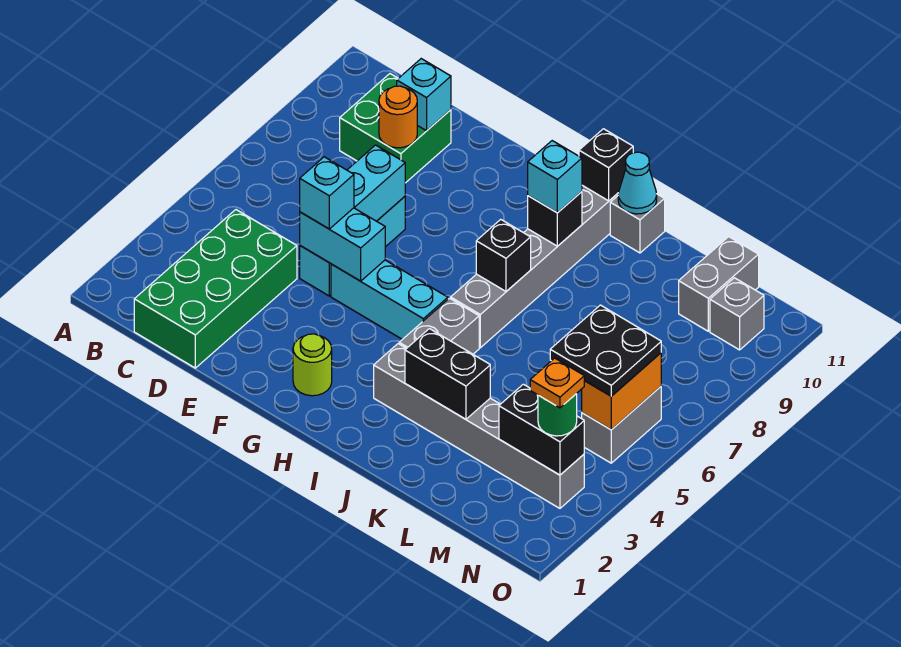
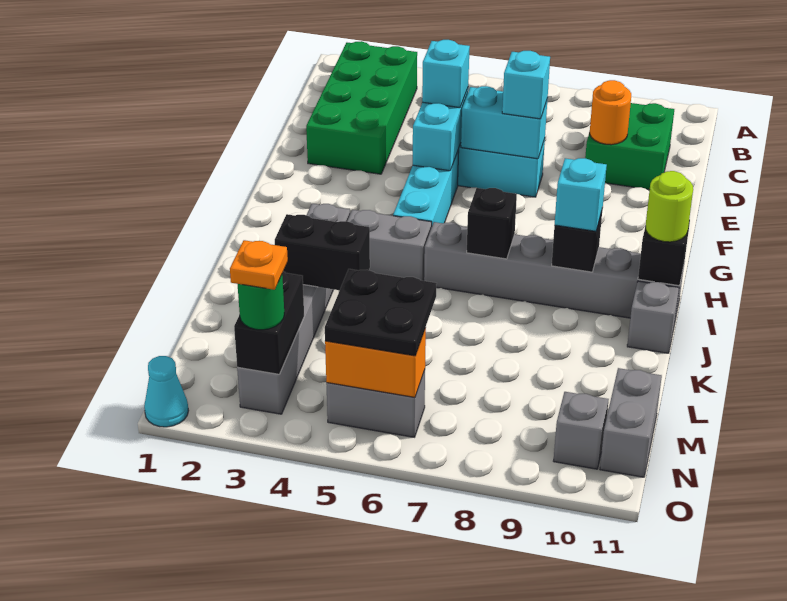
green brick C1:D4 level 1 -> green brick B2:E3 level 1
cyan brick D10 level 2 -> cyan brick E7 level 3
lime round brick G2 level 1 -> lime round brick I11 level 3
black brick J3:K3 level 2 -> black brick K3:K4 level 2
cyan cone J11 level 2 -> cyan cone O1 level 1
grey brick M10:M11 level 1 -> grey brick M11:N11 level 1

